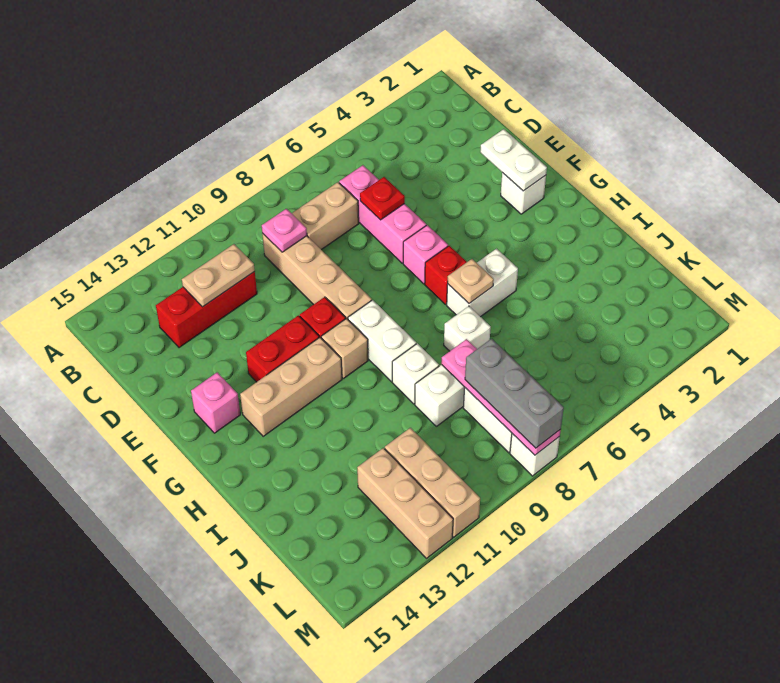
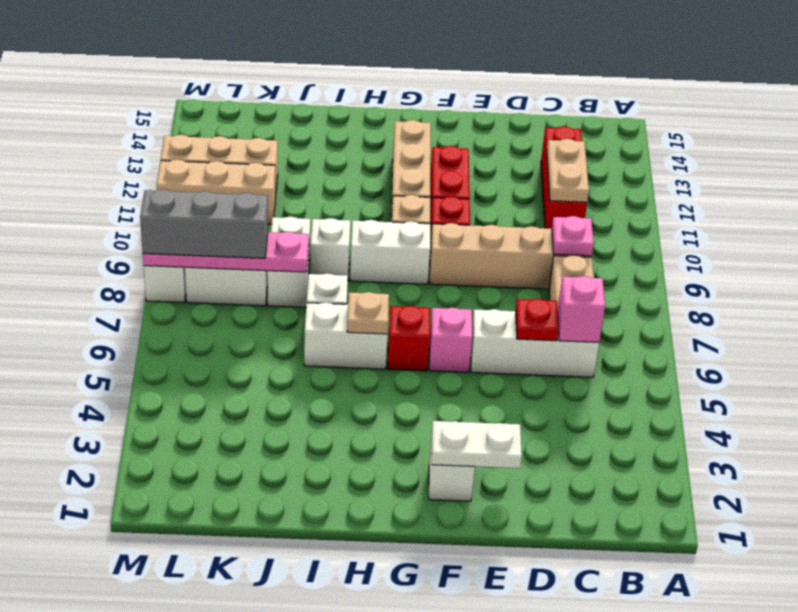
pink brick C6:E6 level 1 -> white brick C6:E6 level 1
pink brick F14 level 1 -> pink brick C6 level 2
white brick H5:H6 level 1 -> white brick H6:I6 level 1

